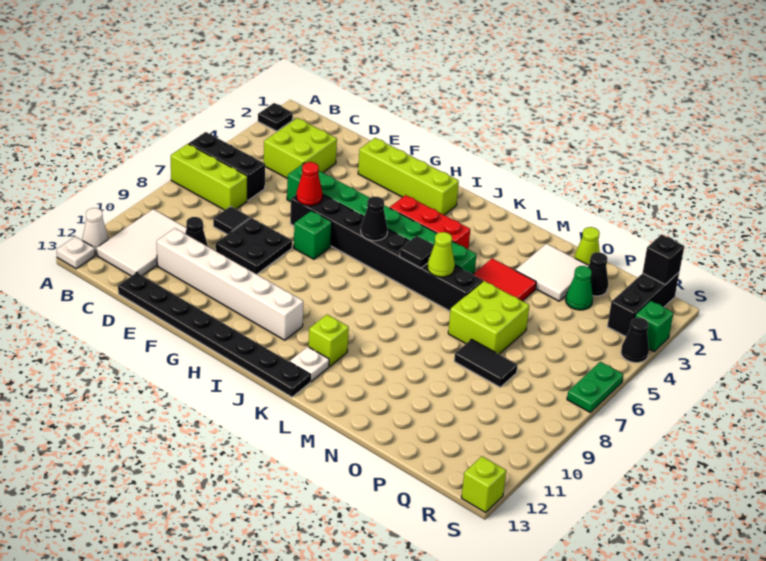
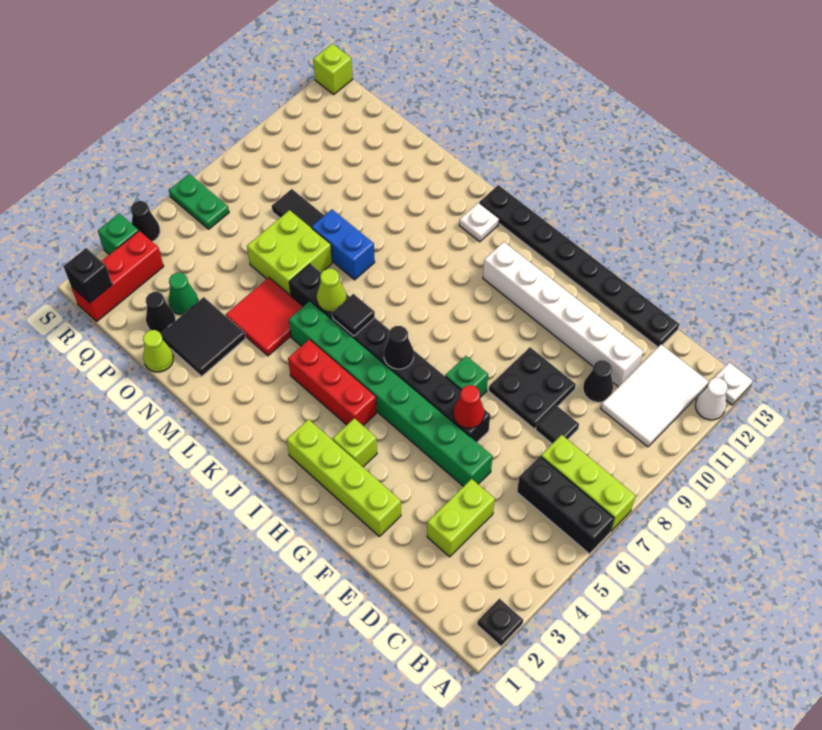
lime brick C3:D4 level 1 -> lime brick D3:D4 level 1
lime brick K11 level 1 -> lime brick H3 level 1
none -> blue brick M8:N8 level 1
white tile N2:O3 level 1 -> black tile N2:O3 level 1
black brick R1:R3 level 1 -> red brick R1:R3 level 1
green plate S6:S7 level 1 -> green plate R6:S6 level 1

